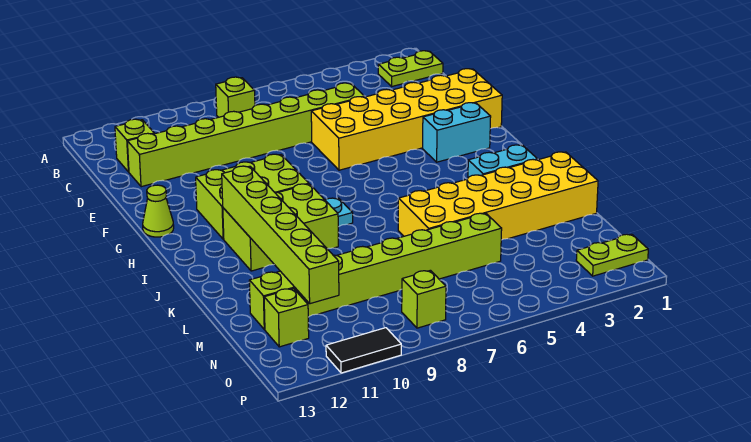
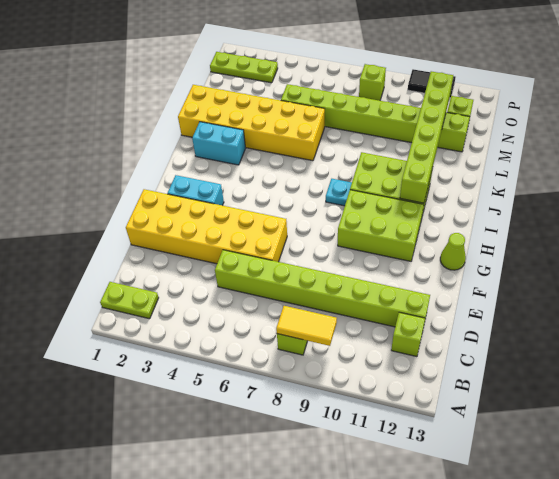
none -> yellow tile B8:B9 level 2
lime plate O1:O2 level 1 -> lime plate O1:O3 level 1

